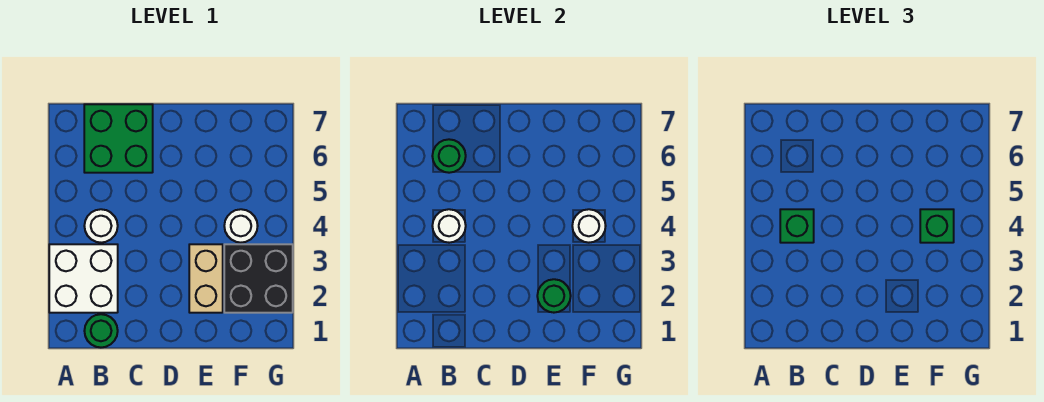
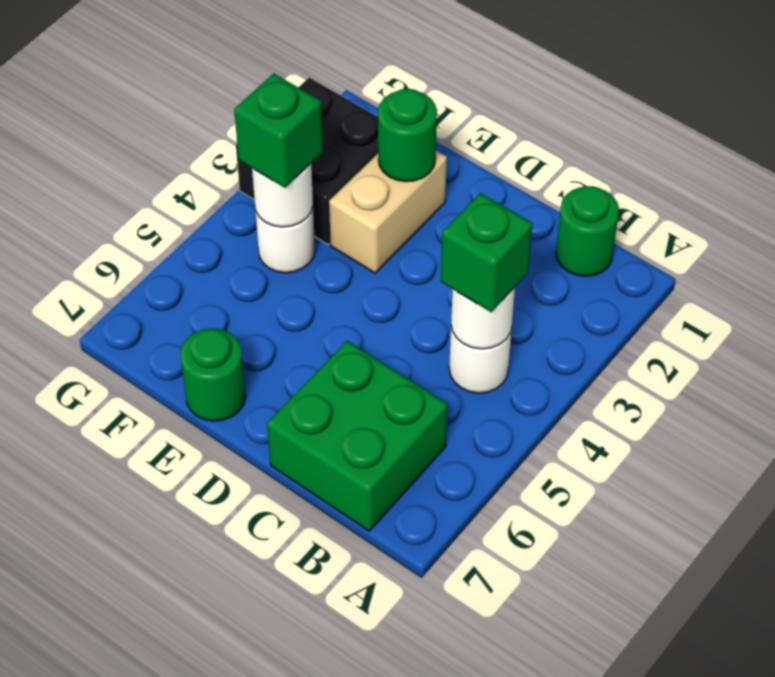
white brick A2:B3 level 1 -> none
green round brick B6 level 2 -> green round brick E7 level 1

